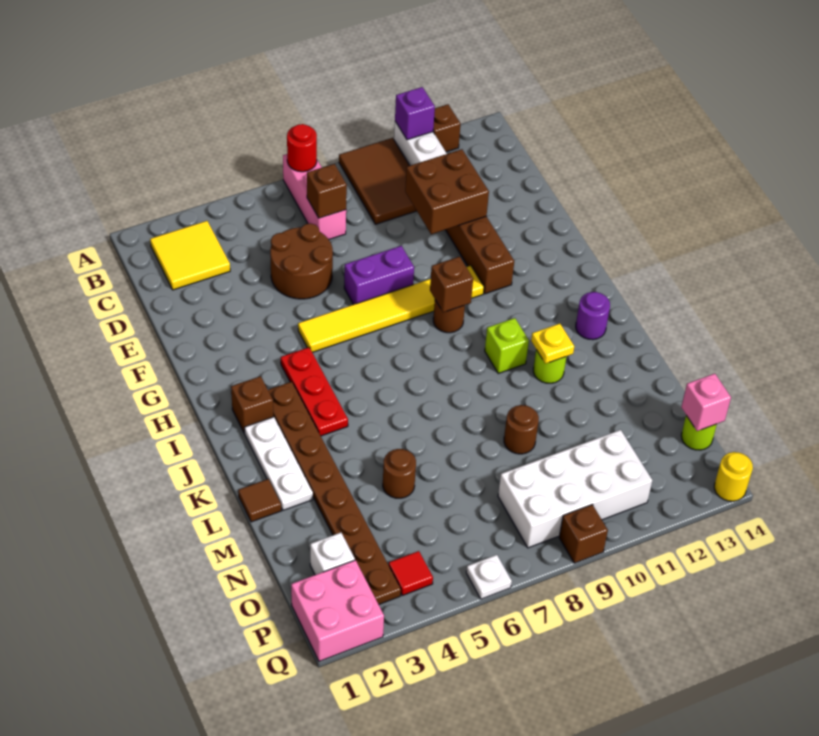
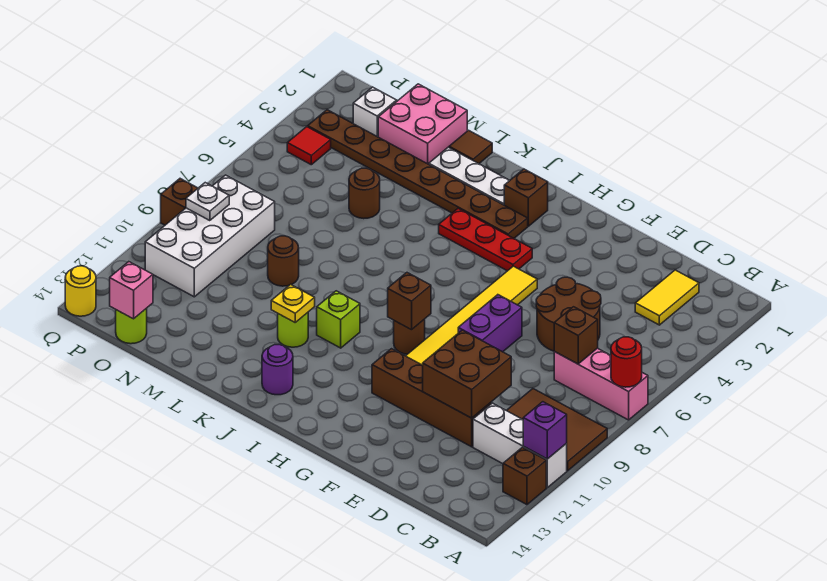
yellow tile B2:C3 level 1 -> yellow tile C2:C3 level 1
pink brick P1:Q2 level 1 -> pink brick M1:N2 level 1
white plate Q6 level 1 -> white plate P9 level 2

